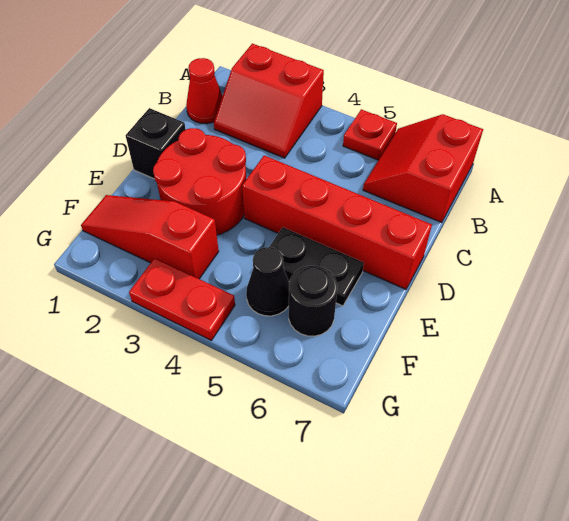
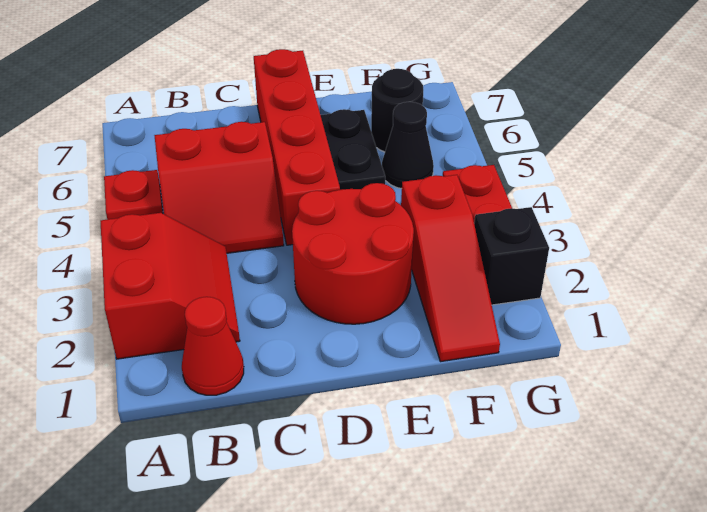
red slope A6:B7 level 1 top 7 -> red slope B4:C5 level 1 top 5
black brick D1 level 1 -> black brick G2 level 1

